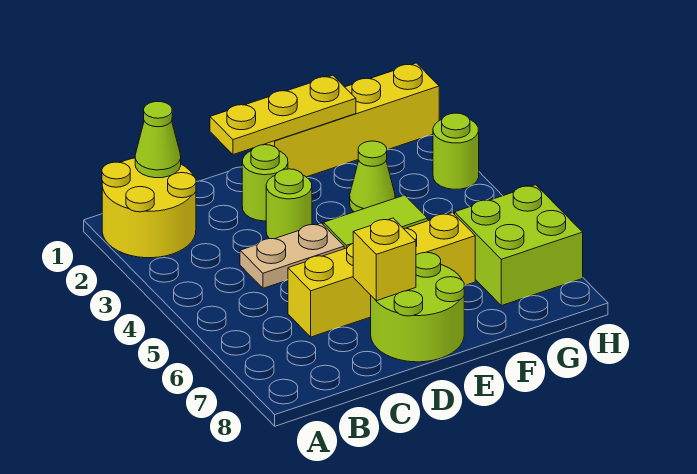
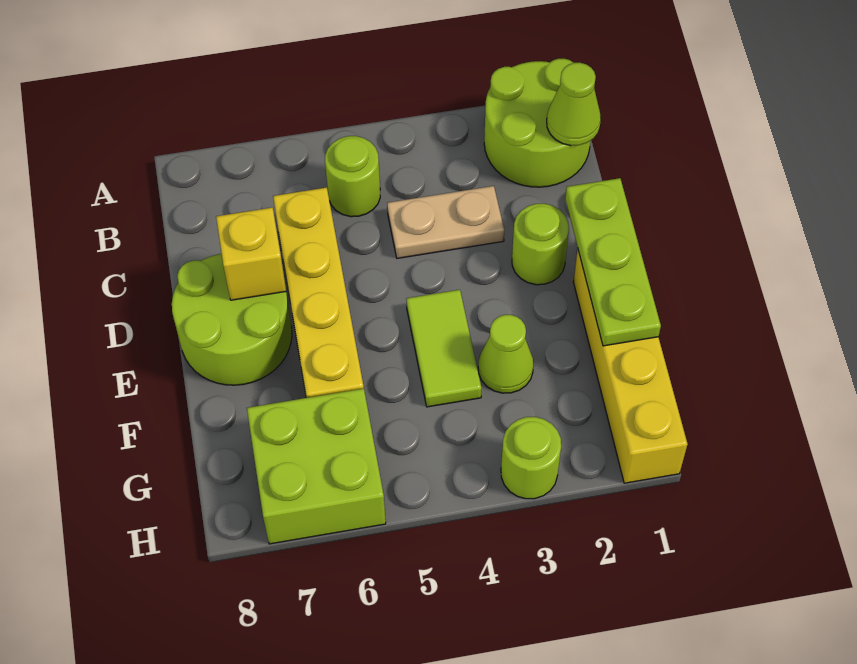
yellow round brick A1:B2 level 1 -> lime round brick A1:B2 level 1
tan plate C4:D4 level 1 -> tan plate C3:C4 level 1
yellow plate D1:F1 level 2 -> lime plate D1:F1 level 2
lime round brick D3 level 1 -> lime round brick B5 level 1

